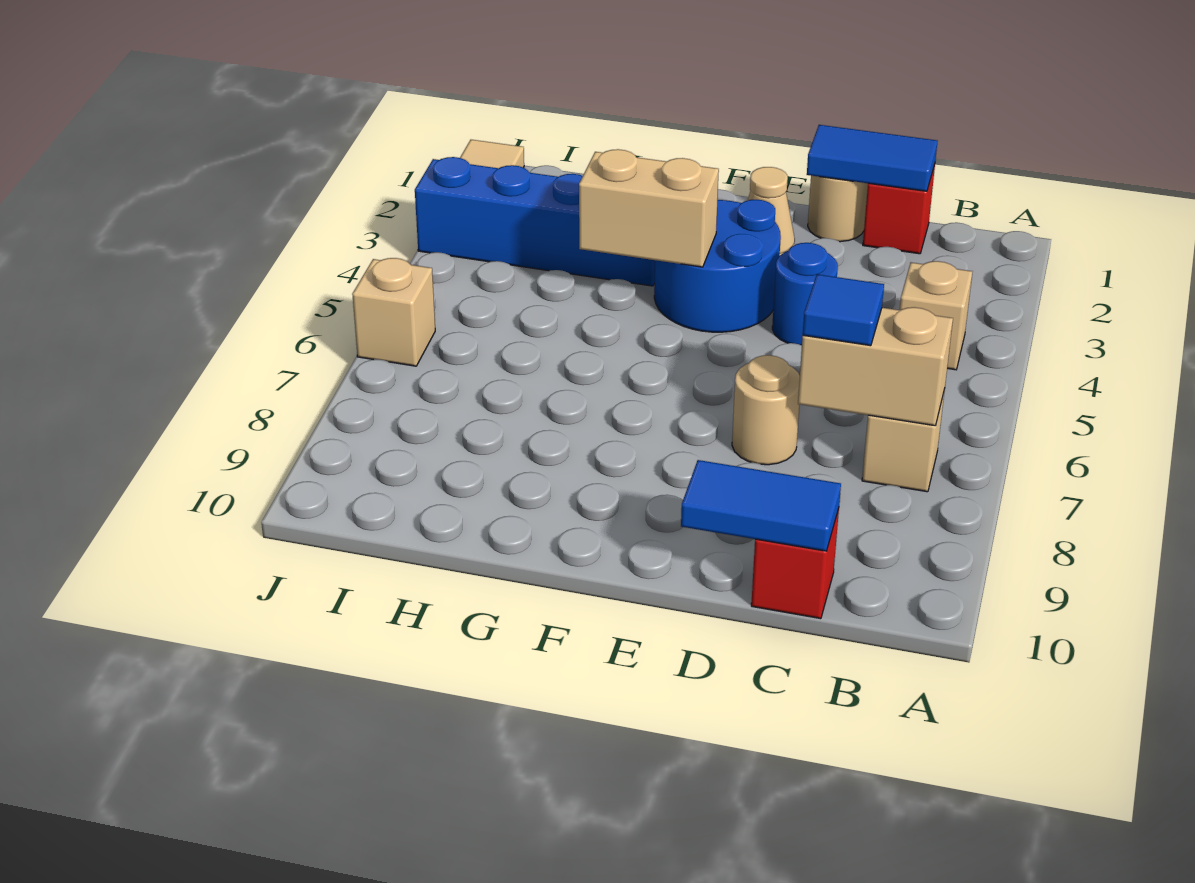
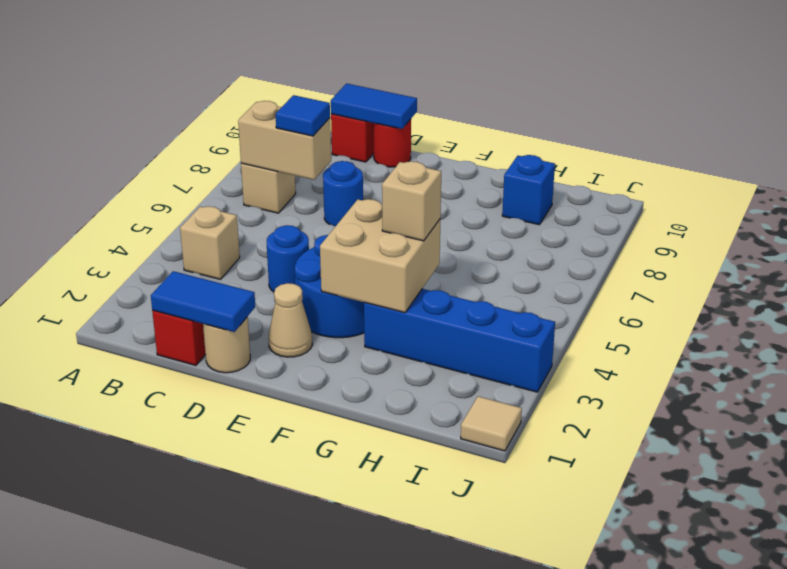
tan round brick D7 level 1 -> blue round brick D7 level 1
none -> red round brick D10 level 1
tan brick F4:G4 level 2 -> tan brick F3:G4 level 2
none -> blue brick H9 level 1
tan brick J6 level 1 -> tan brick G4 level 3

